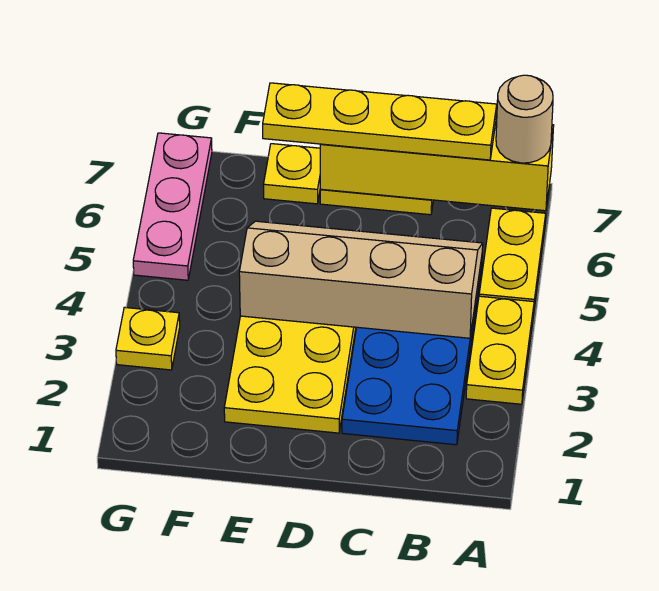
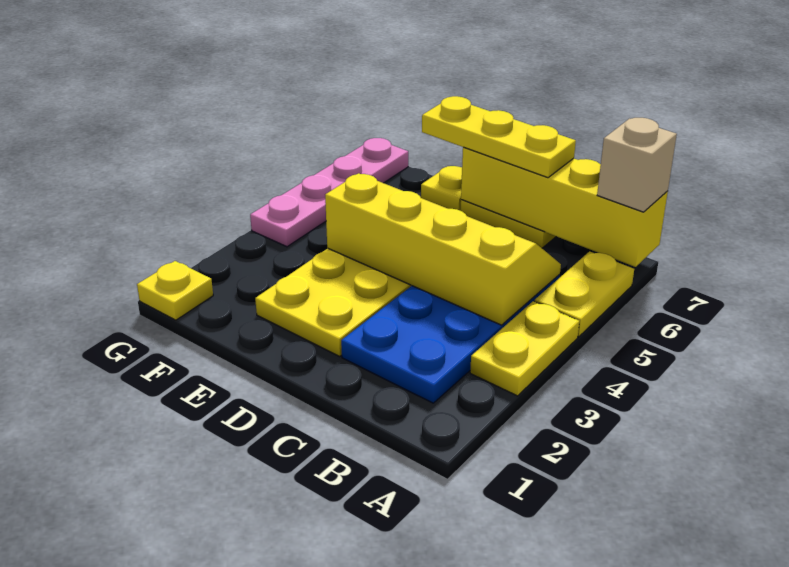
tan round brick A7 level 3 -> tan brick A7 level 3
tan slope B4:E5 level 2 top 4 -> yellow slope B4:E5 level 2 top 4
yellow plate B7:E7 level 3 -> yellow plate C7:E7 level 3
yellow plate G3 level 1 -> yellow plate G1 level 1
pink plate G5:G7 level 1 -> pink plate G4:G7 level 1

